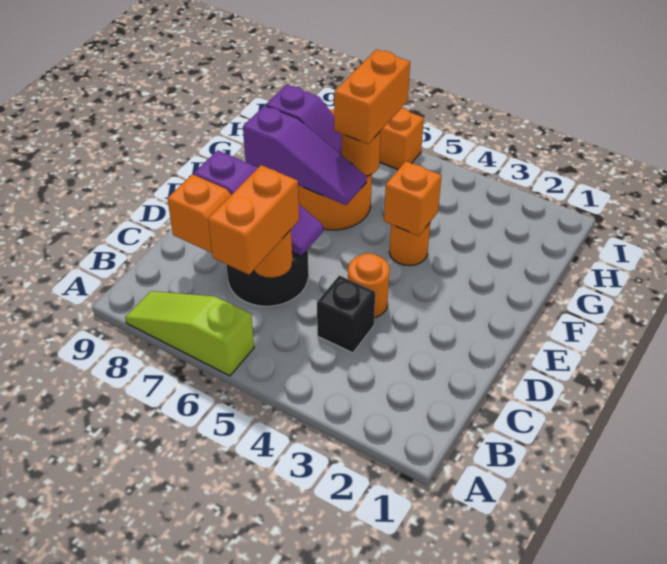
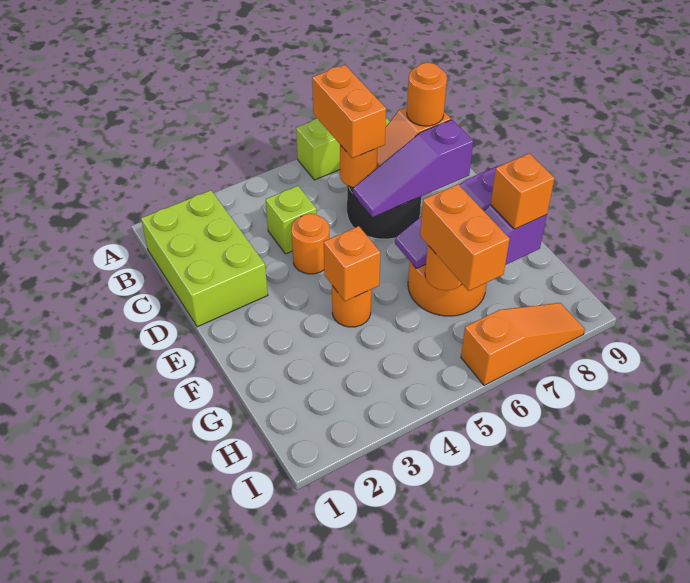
none -> lime brick B1:D2 level 1
black brick C4 level 1 -> lime brick C4 level 1
none -> orange round brick C8 level 3
none -> orange brick G8 level 3

